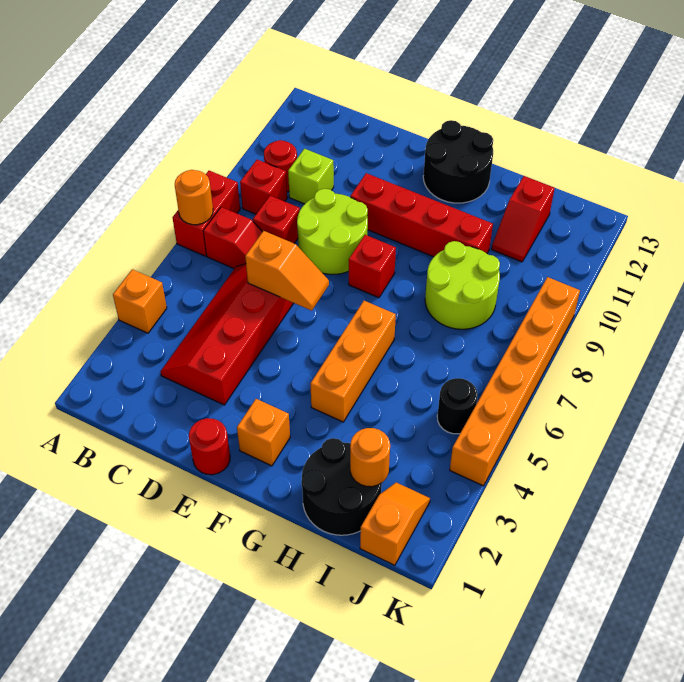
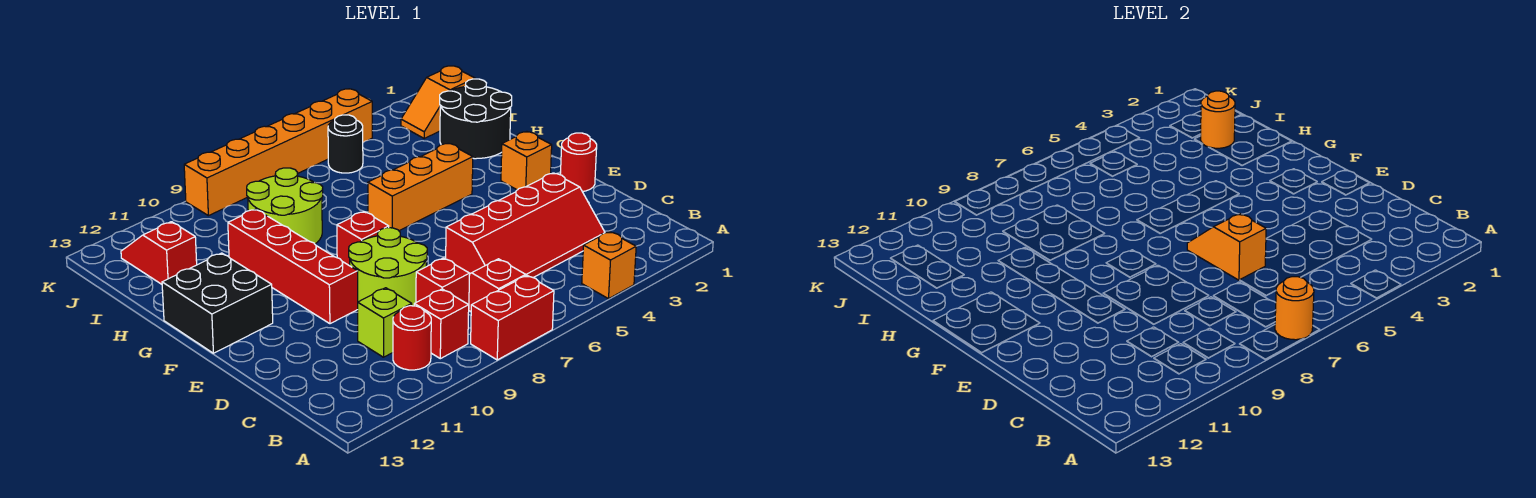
black round brick F12:G13 level 1 -> black brick F12:G13 level 1
red slope I11:I12 level 1 top 12 -> red slope I12:J12 level 1 top I

